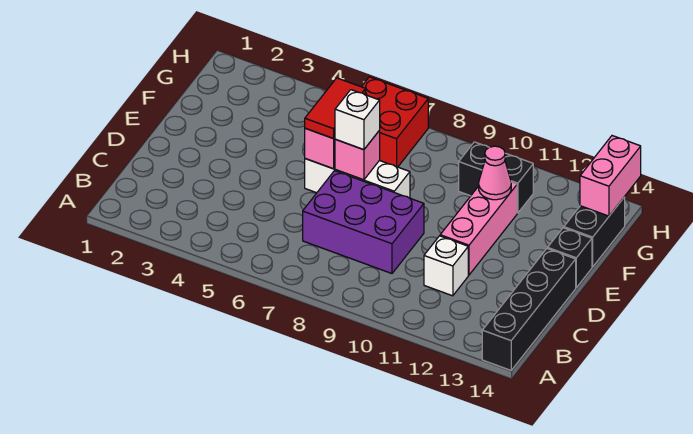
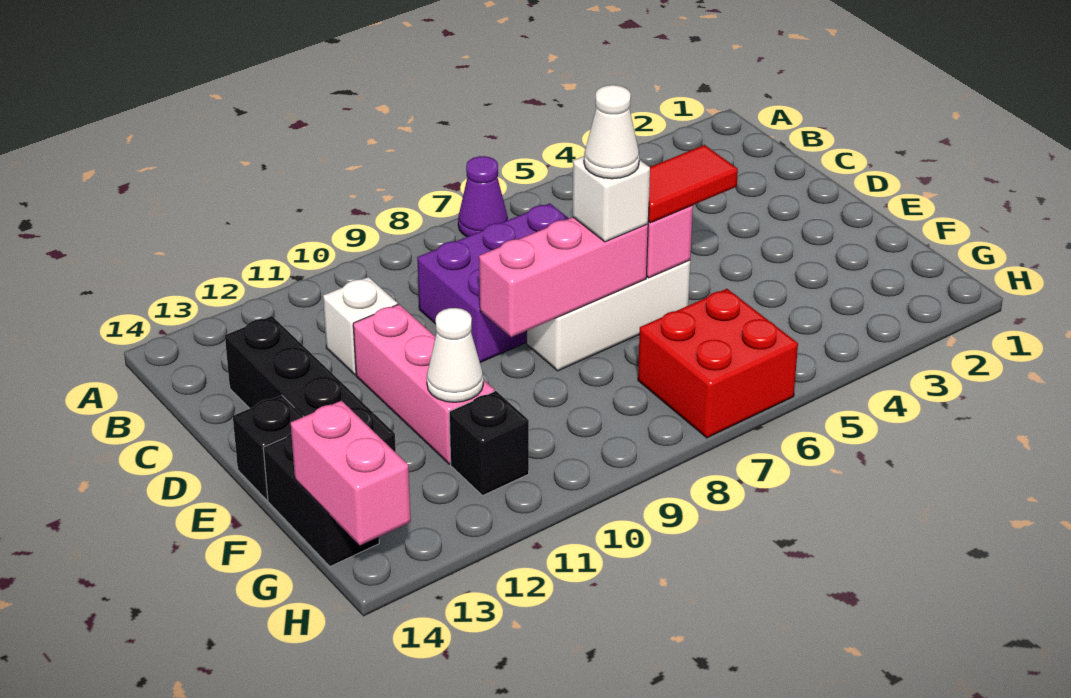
none -> purple cone A7 level 1
black brick A14:D14 level 1 -> black brick C13:F13 level 1
red tile E6:F6 level 3 -> red tile E5:E6 level 3
pink brick E7 level 2 -> pink brick E7:E9 level 2
none -> white cone E7 level 4
pink cone F11 level 2 -> white cone F11 level 2
black brick G10:G11 level 1 -> black brick G11 level 1

